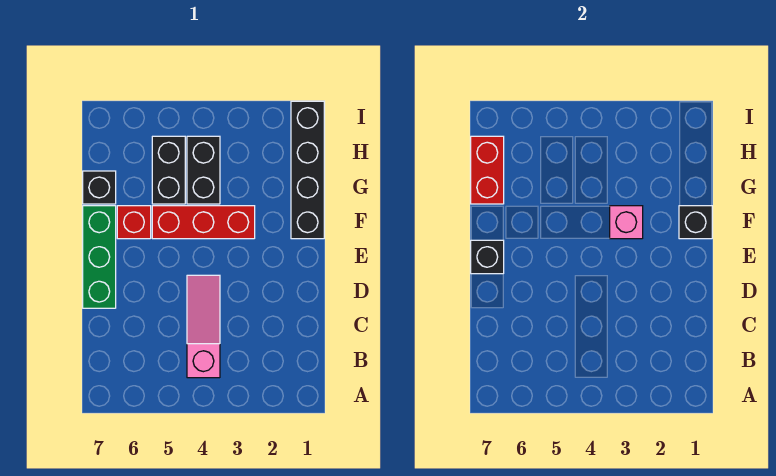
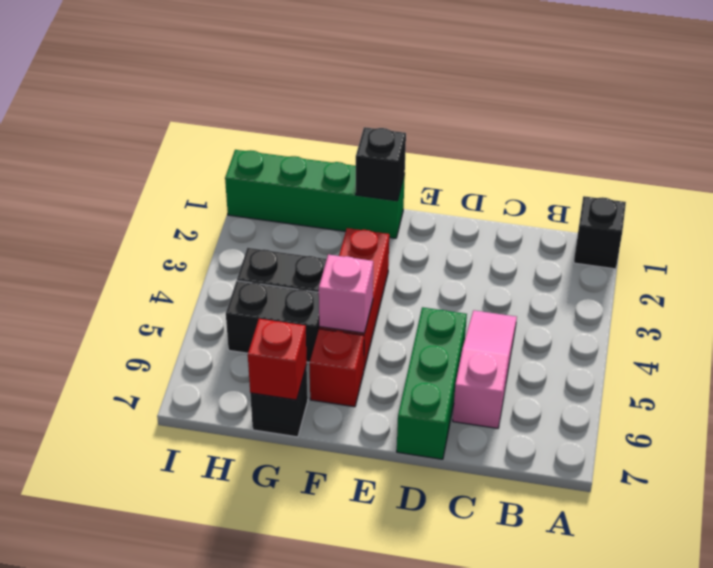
pink slope B4:D4 level 1 top B -> pink slope C4:C6 level 1 top 6
green brick D7:F7 level 1 -> green brick D5:D7 level 1
black brick E7 level 2 -> black brick A1 level 1
black brick F1:I1 level 1 -> green brick F1:I1 level 1
pink brick F3 level 2 -> pink brick F5 level 2
red brick G7:H7 level 2 -> red brick G7 level 2

